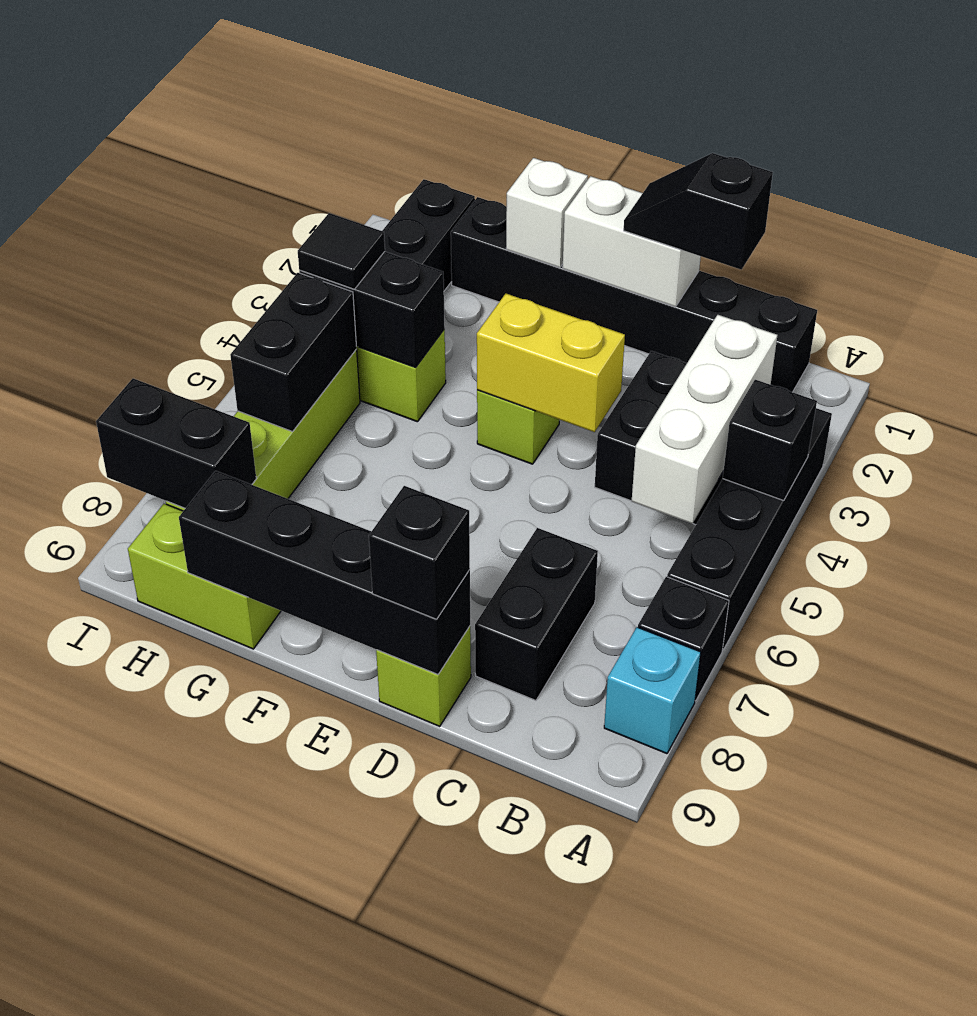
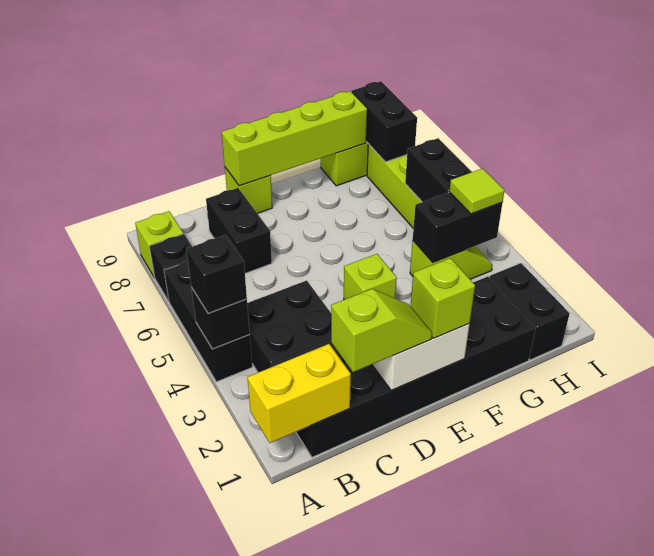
black brick A3:A6 level 1 -> black brick A4:A6 level 1
cyan brick A8 level 1 -> lime brick A8 level 1
black brick B1:G1 level 1 -> black brick B1:G2 level 1
white brick B3:B5 level 2 -> none
black slope C1:D1 level 3 top C -> lime slope C1:D1 level 3 top C
yellow brick D4:E4 level 2 -> yellow brick A1:B1 level 2
black brick D9:G9 level 2 -> lime brick D9:G9 level 2
black brick D9 level 3 -> black brick A4 level 3
none -> lime brick E1 level 3
white brick F1 level 2 -> none
black tile H4 level 3 -> lime tile H4 level 3
black brick H8:I8 level 2 -> black brick H8:H9 level 2

